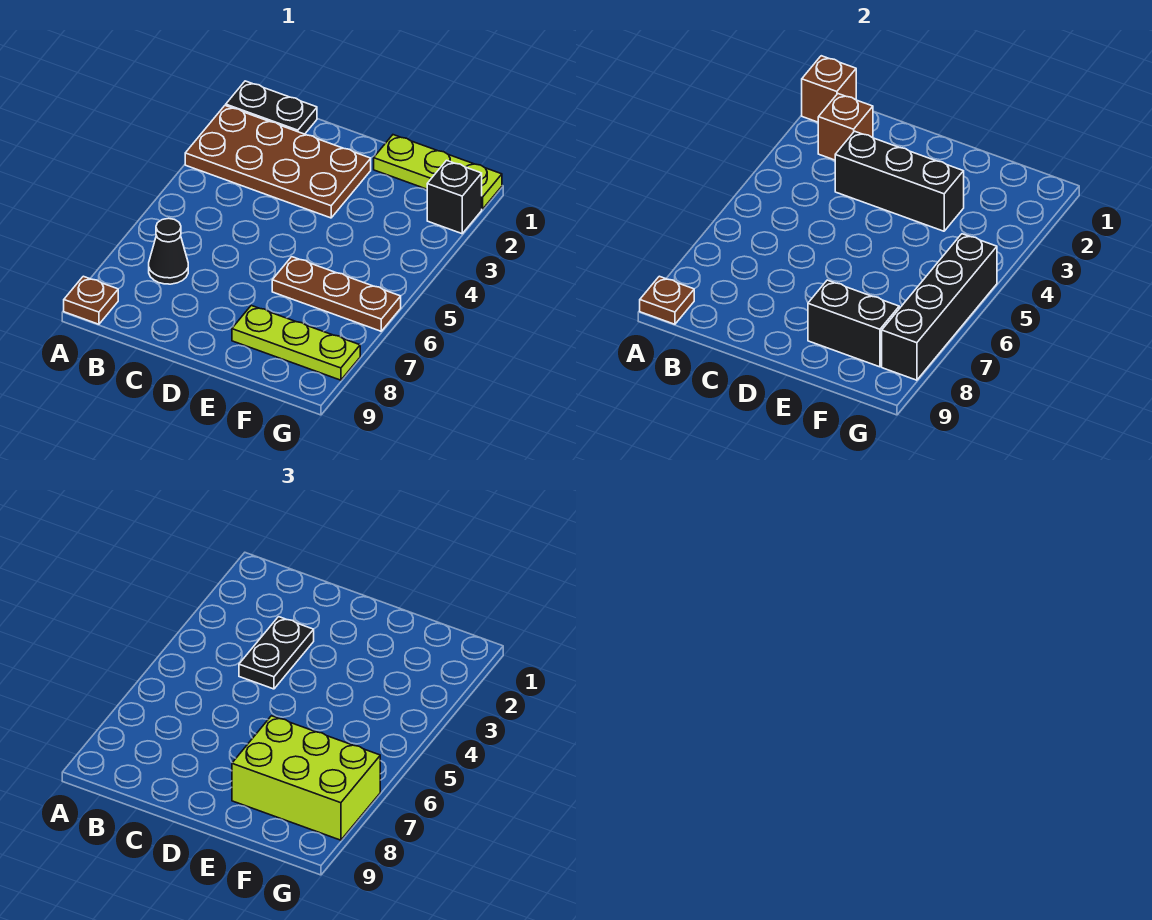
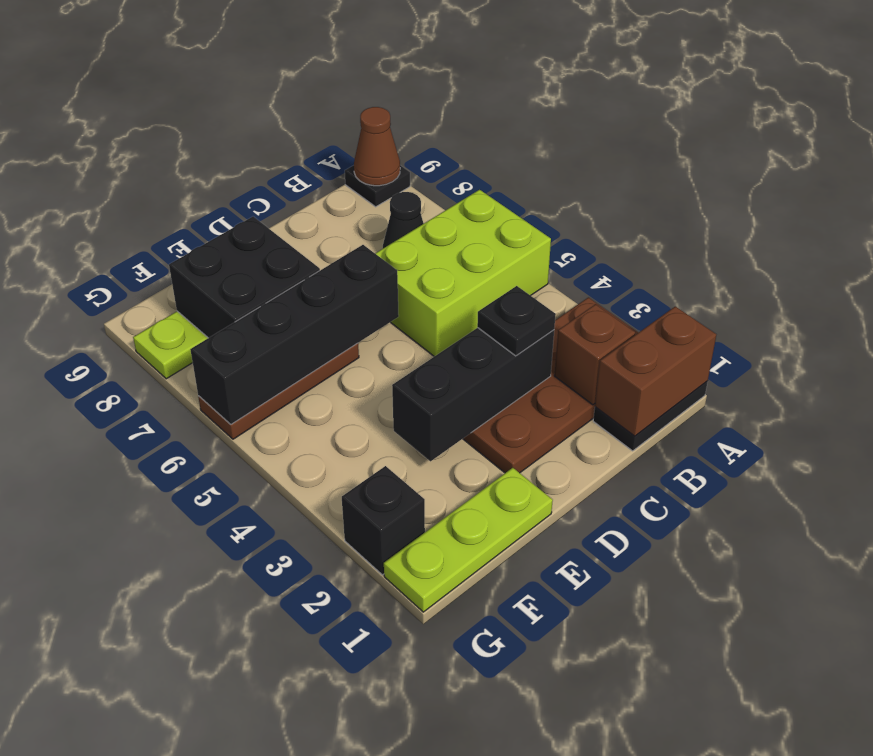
brown brick A1 level 2 -> brown brick A1:B1 level 2
brown plate A9 level 1 -> black plate A9 level 1
brown plate A9 level 2 -> brown cone A9 level 2
black plate C3:C4 level 3 -> black plate C3 level 3
lime brick E7:G8 level 3 -> lime brick A5:C6 level 1
black brick E8:F8 level 2 -> black brick E7:F8 level 2
black brick G5:G8 level 2 -> black brick D6:G6 level 2

